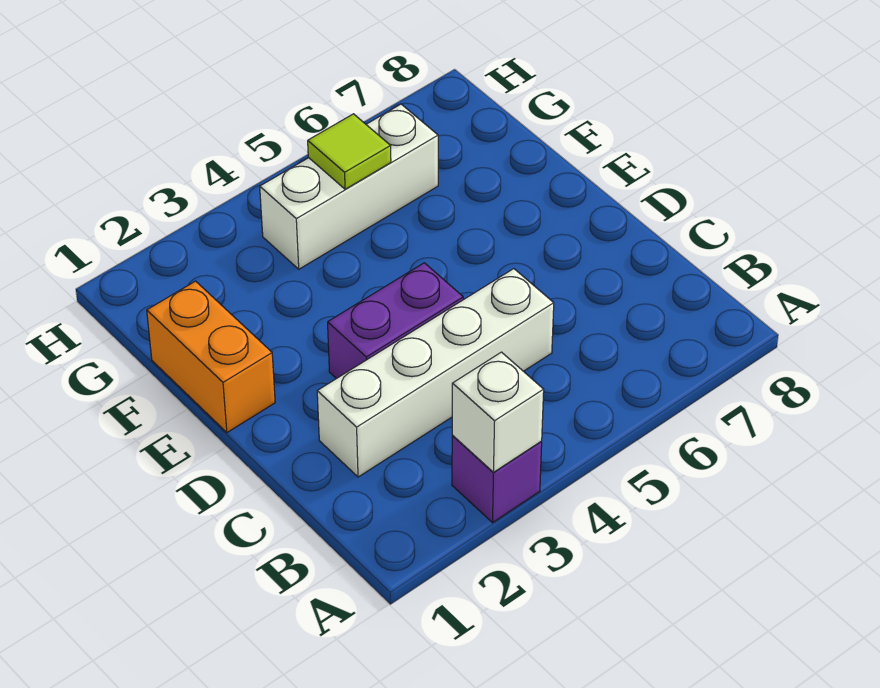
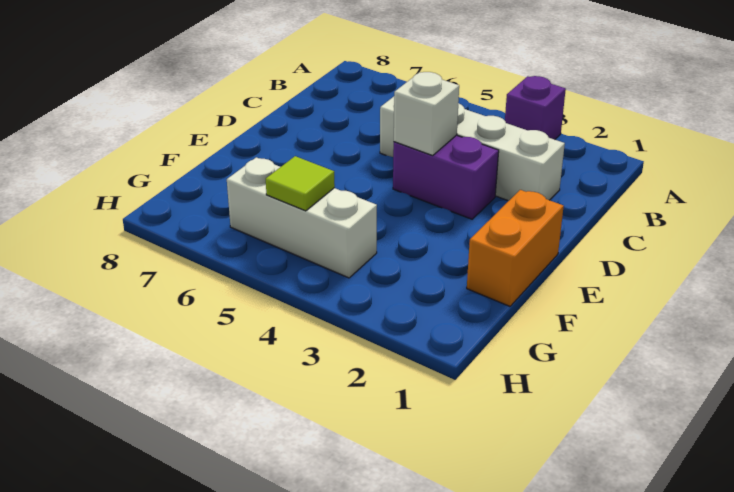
white brick A3 level 2 -> white brick D4 level 2

